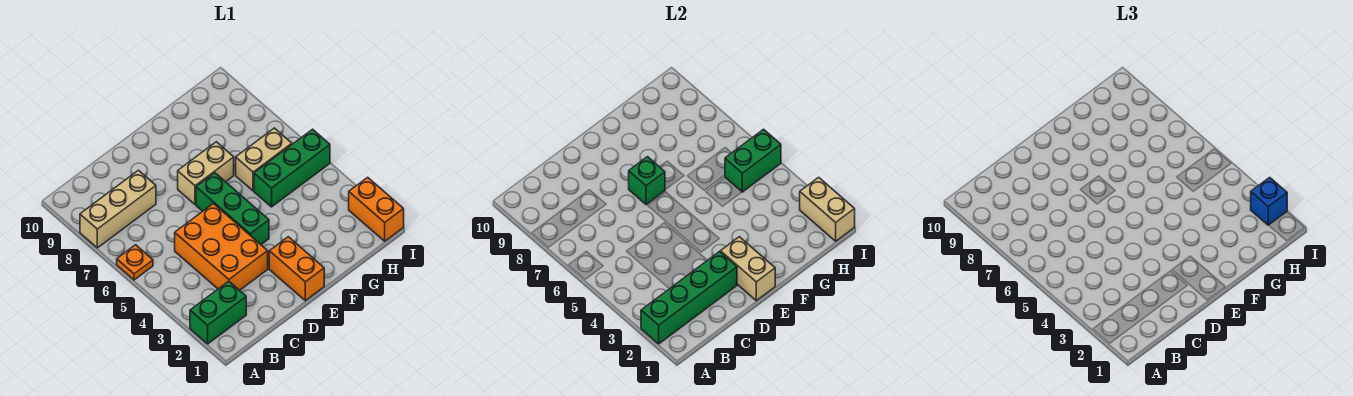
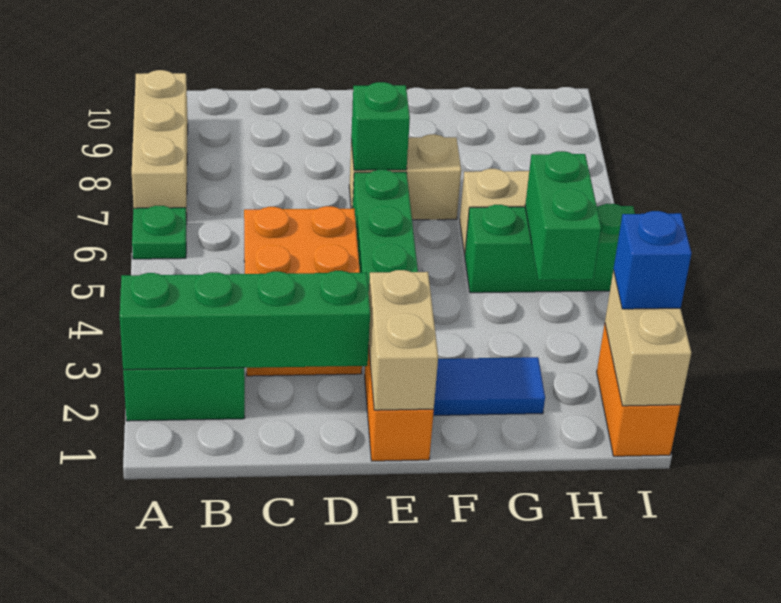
orange plate A6 level 1 -> green plate A6 level 1
tan brick A8:C8 level 1 -> tan brick A7:A9 level 1
none -> blue tile F2:G2 level 1
green brick H5:I5 level 2 -> green brick H4:H5 level 2

